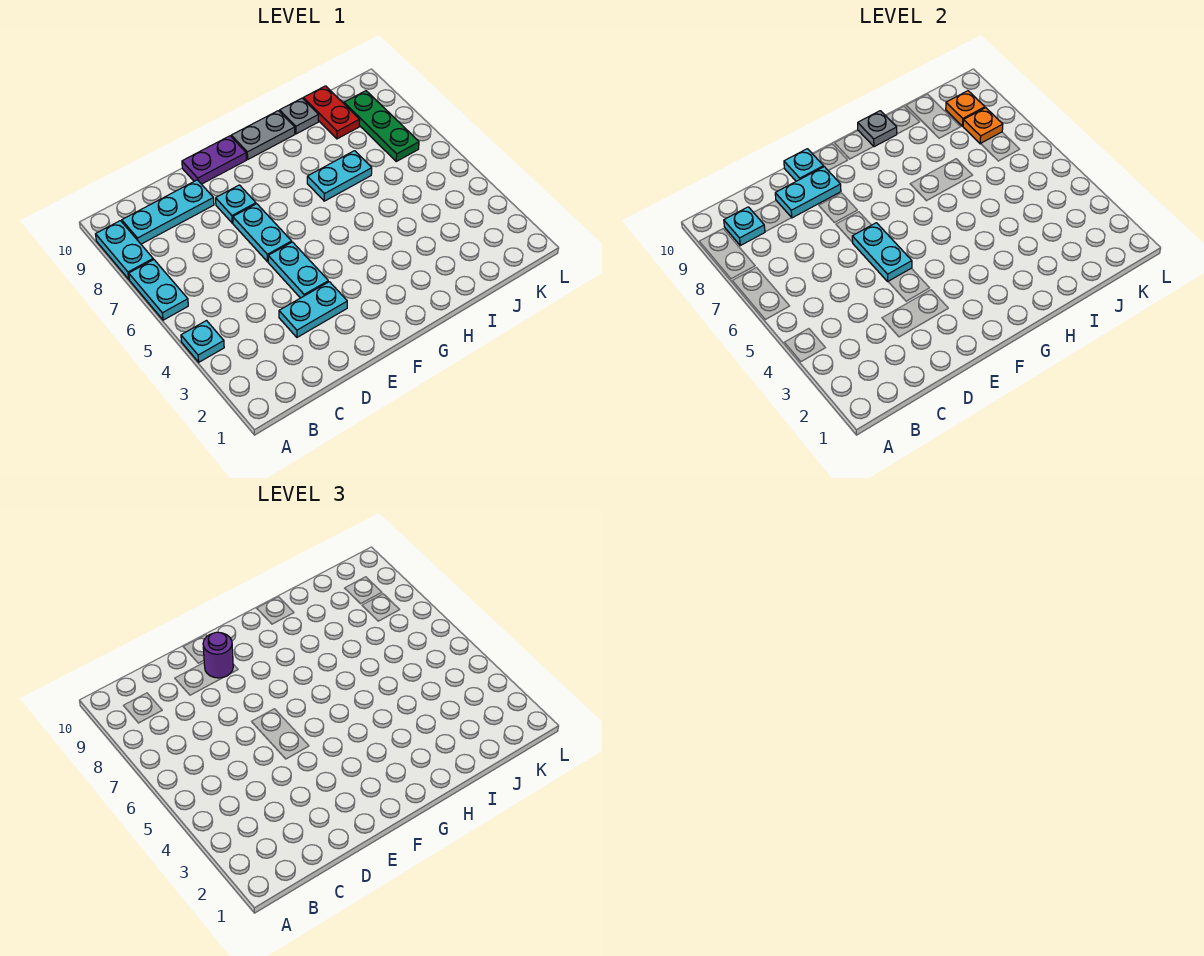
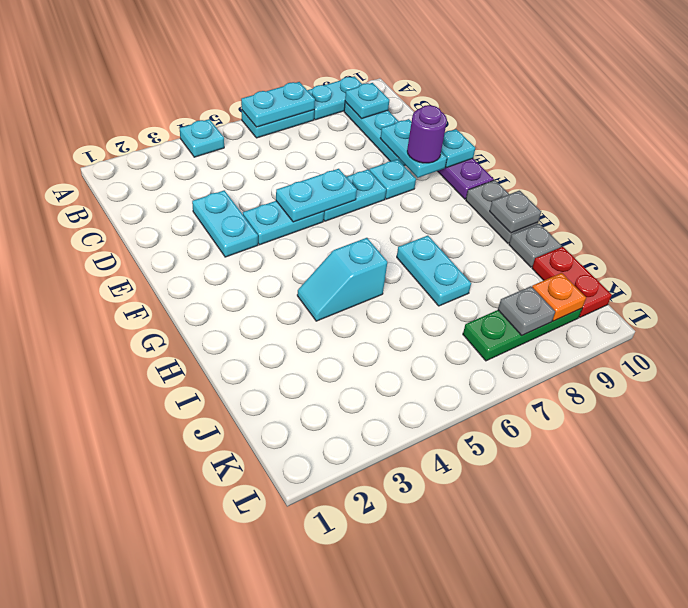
none -> cyan plate A6:A7 level 2
none -> cyan slope H4:H5 level 1 top 5
red plate J9:J10 level 1 -> red plate J10:K10 level 1
orange plate K8 level 2 -> grey plate K8 level 2

